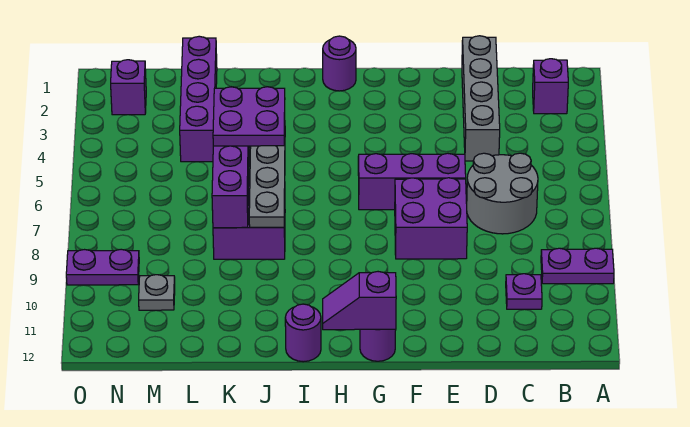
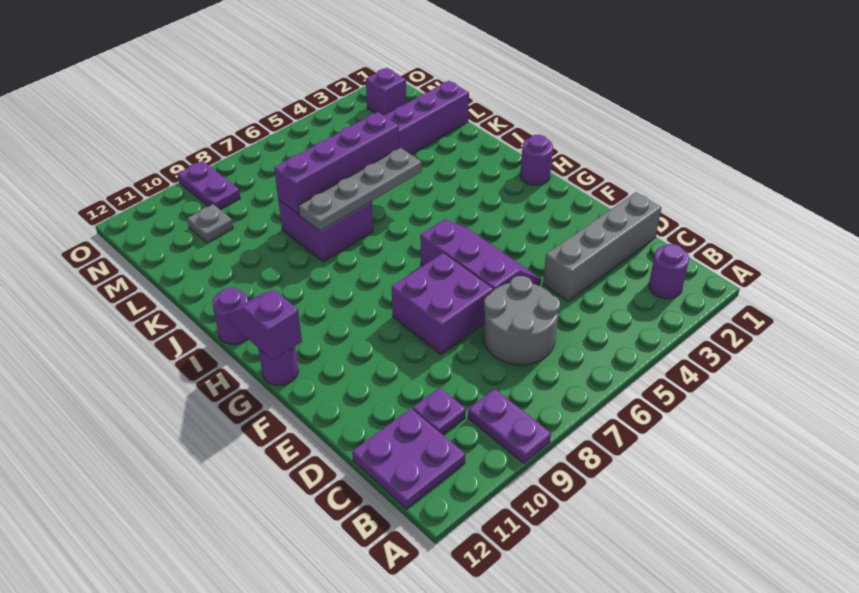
purple brick B2 level 1 -> purple round brick B2 level 1
purple plate J5:K6 level 3 -> purple plate B11:C12 level 1

